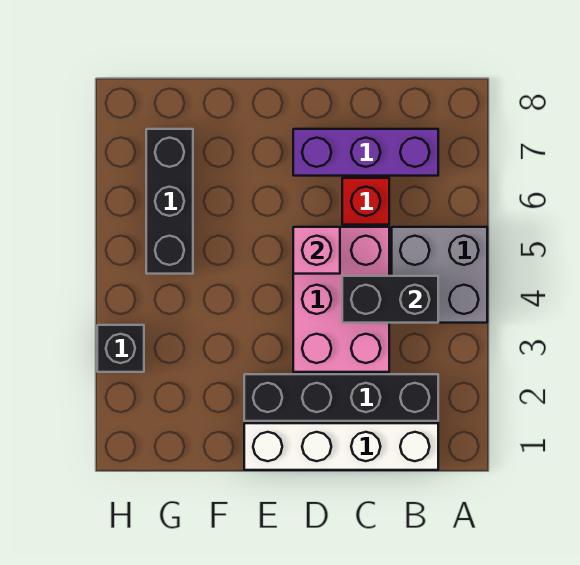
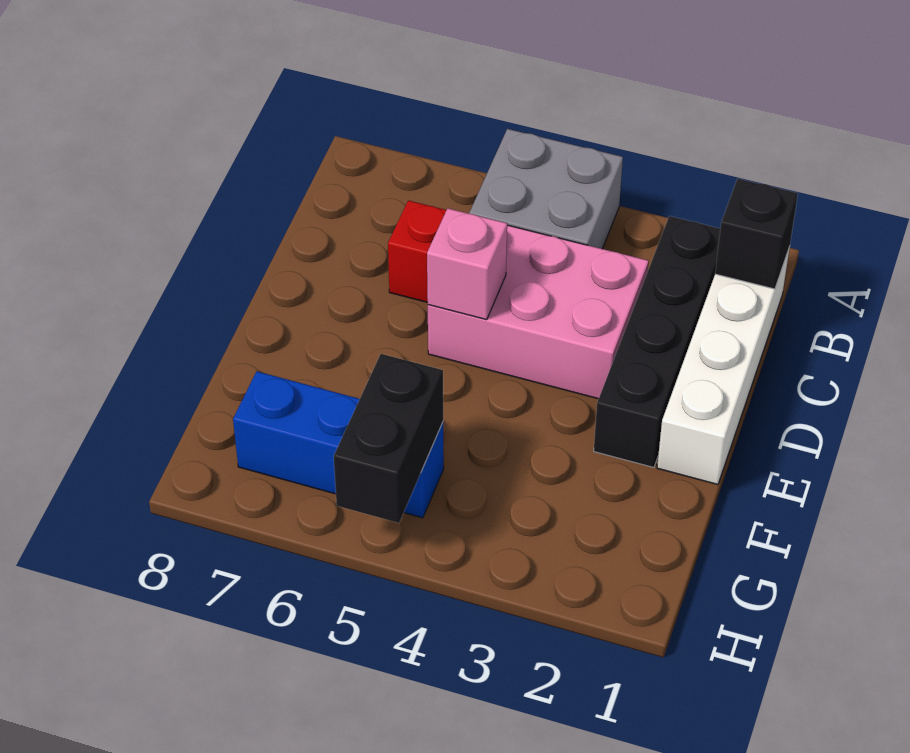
black brick B4:C4 level 2 -> black brick G5:H5 level 2
purple brick B7:D7 level 1 -> none
black brick G5:G7 level 1 -> blue brick G5:G7 level 1
black brick H3 level 1 -> black brick B1 level 2

